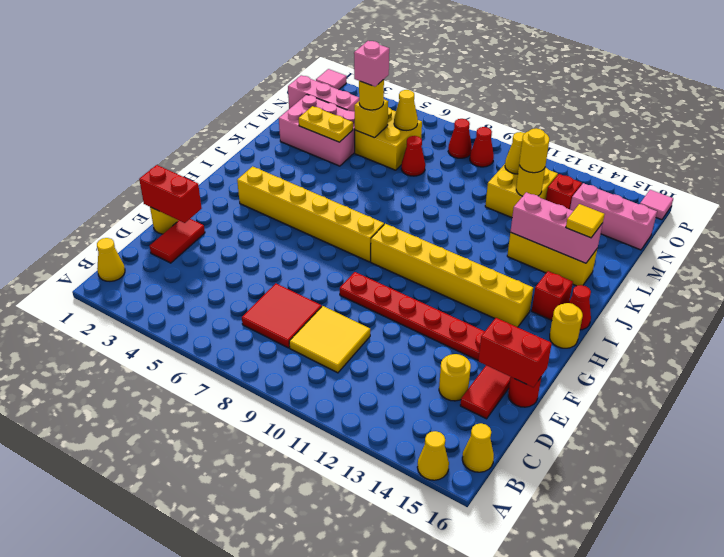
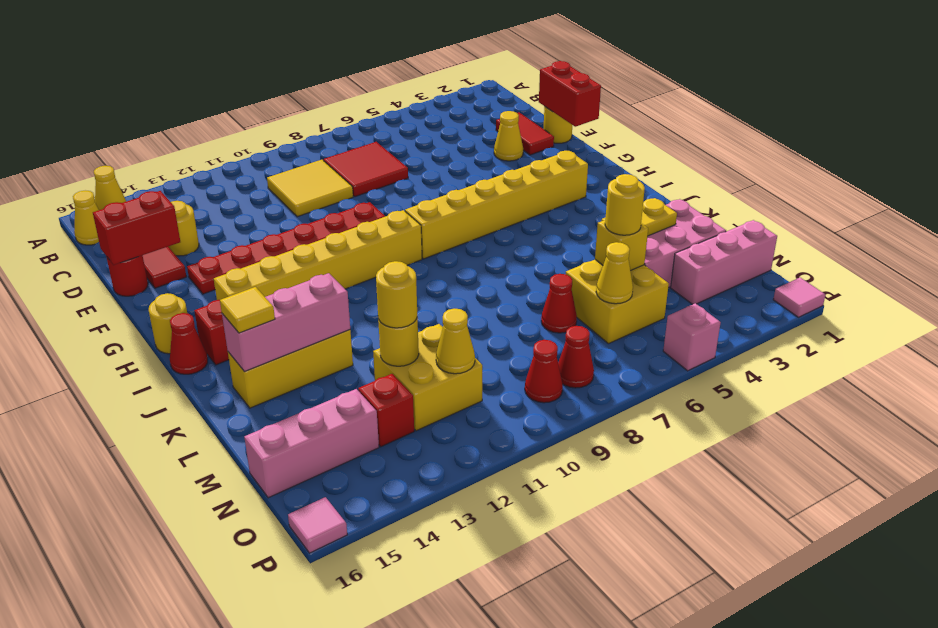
yellow cone B1 level 1 -> yellow cone E3 level 1
red brick E1:E2 level 2 -> red brick E1:F1 level 2
pink brick M5 level 4 -> pink brick P5 level 1

